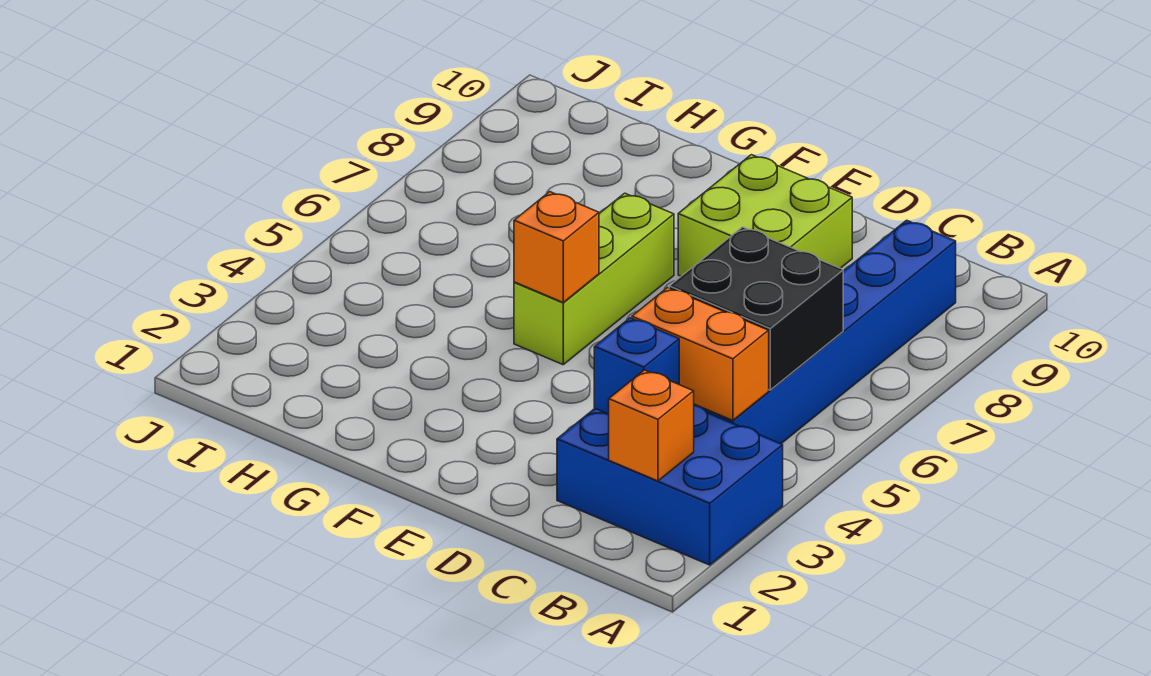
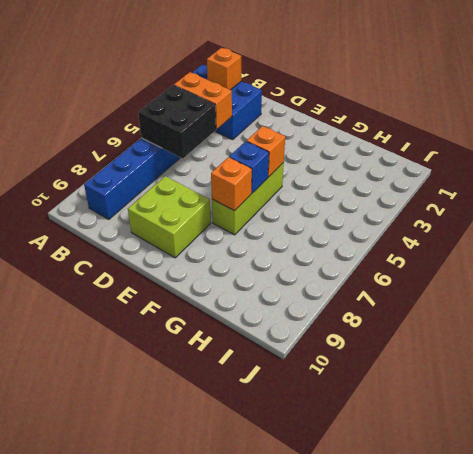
blue brick C3 level 2 -> blue brick F6 level 2
none -> orange brick F7 level 2

